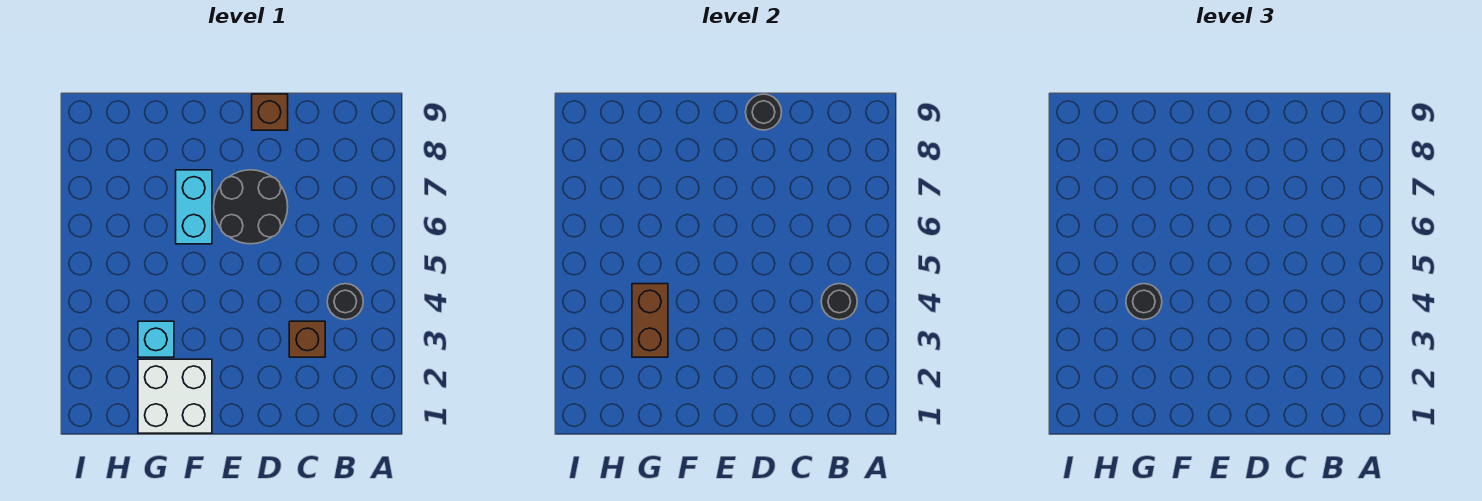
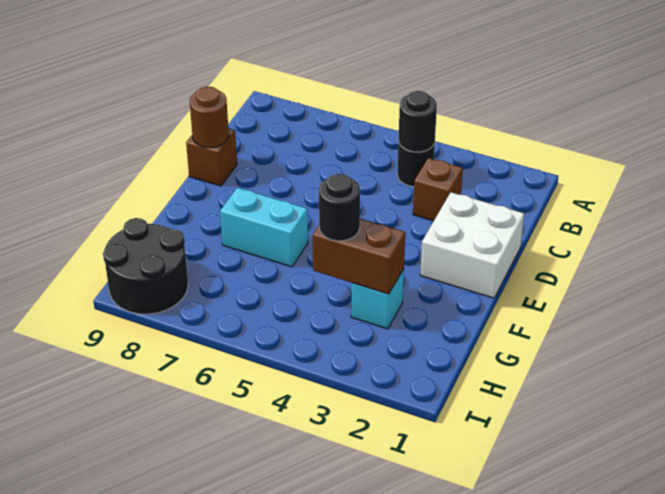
black round brick D6:E7 level 1 -> black round brick H8:I9 level 1
black round brick D9 level 2 -> brown round brick D9 level 2
white brick F1:G2 level 1 -> white brick D1:E2 level 1

